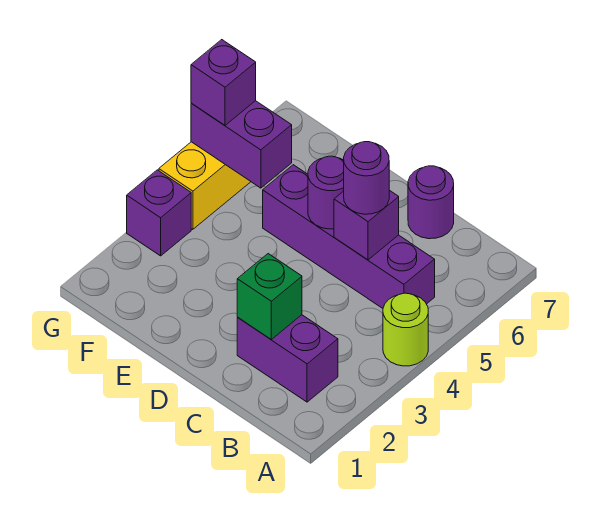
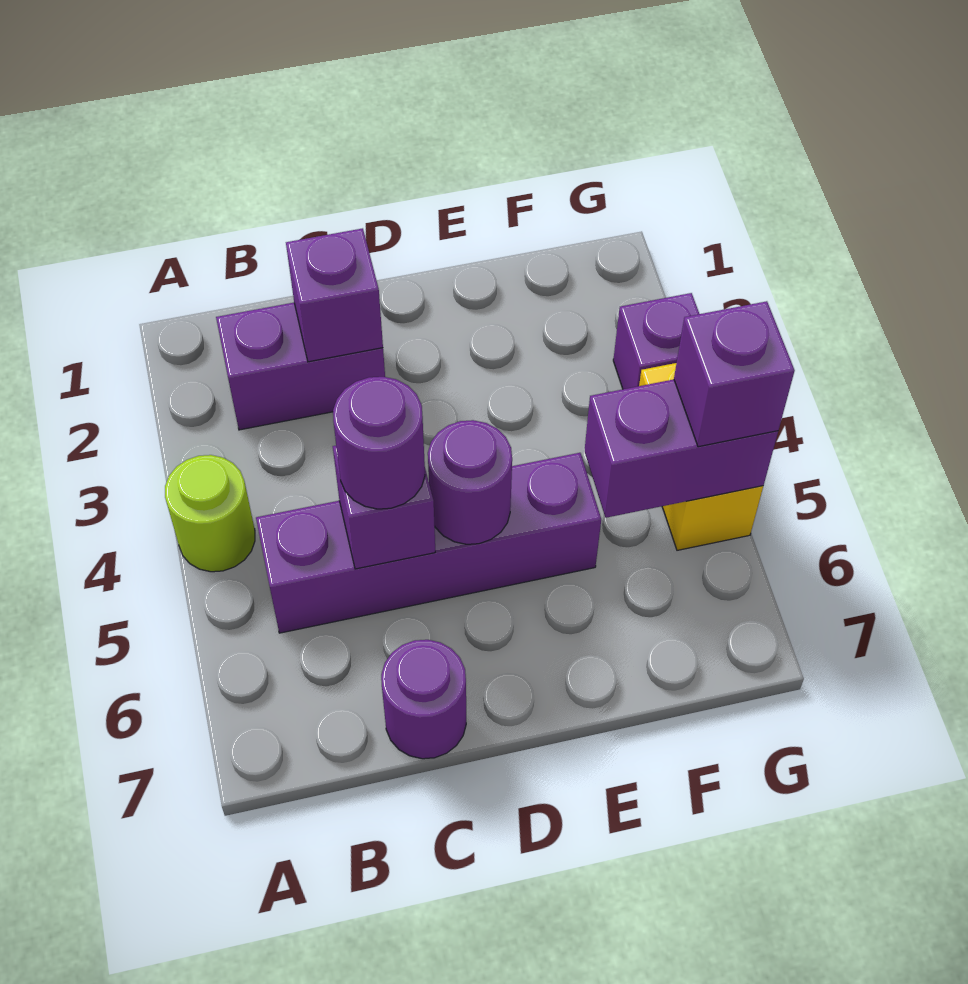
green brick C2 level 2 -> purple brick C2 level 2

